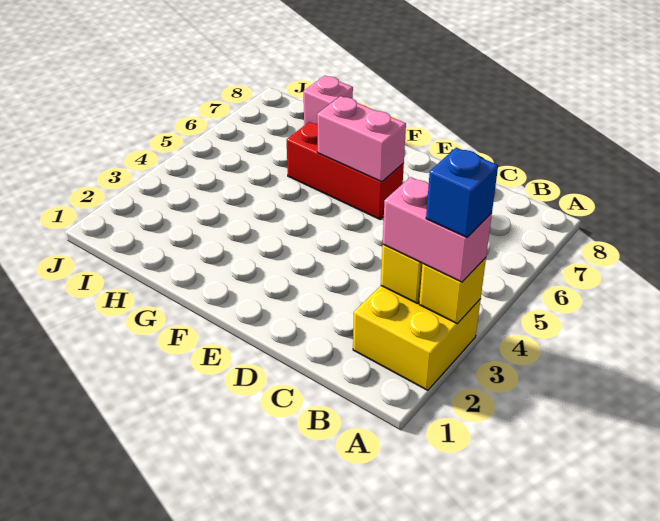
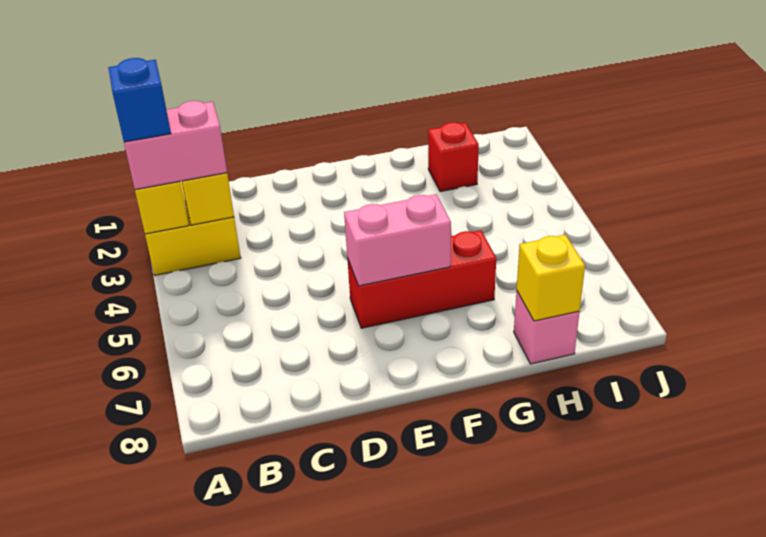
none -> red brick H2 level 1
none -> yellow brick H8 level 2

